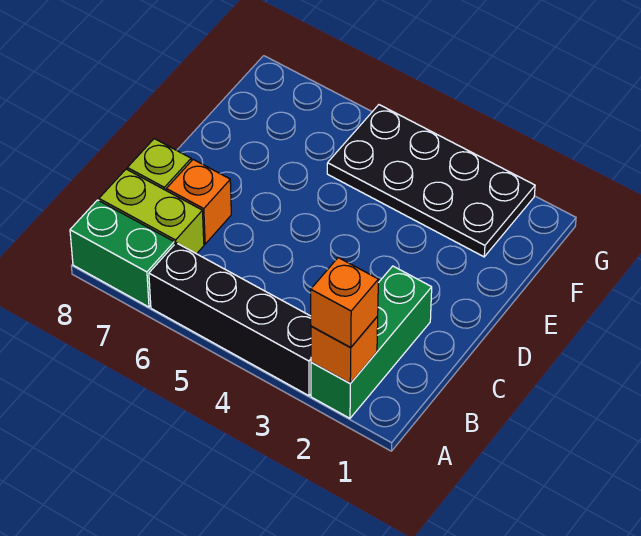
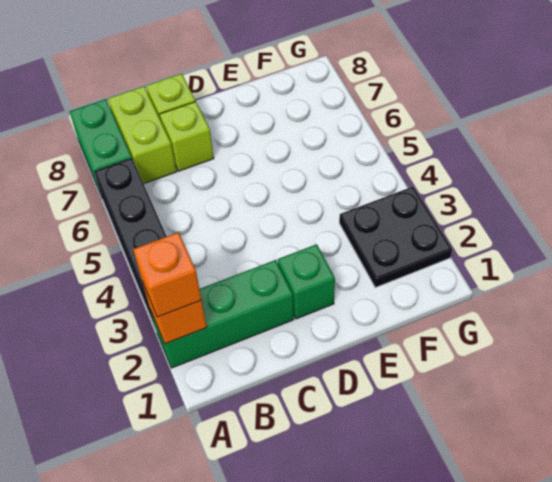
orange brick C7 level 1 -> lime brick C7 level 1
none -> green brick D2 level 1
black plate F2:G5 level 1 -> black plate F2:G3 level 1

